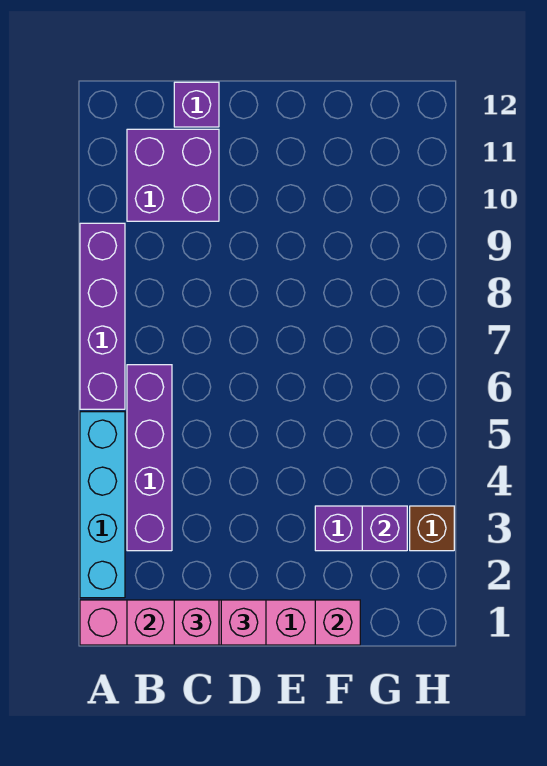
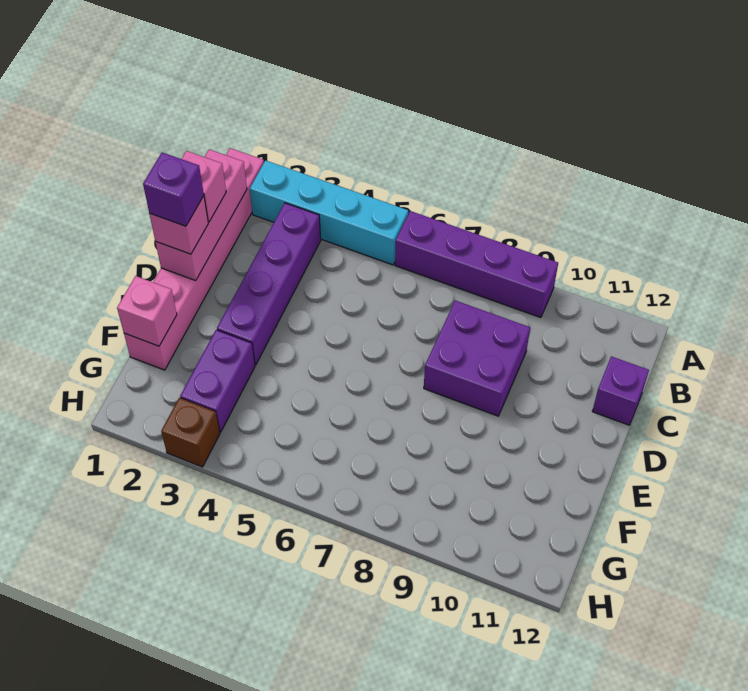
purple brick B3:B6 level 1 -> purple brick B3:E3 level 1
purple brick B10:C11 level 1 -> purple brick C8:D9 level 1
purple brick G3 level 2 -> purple brick D1 level 4

